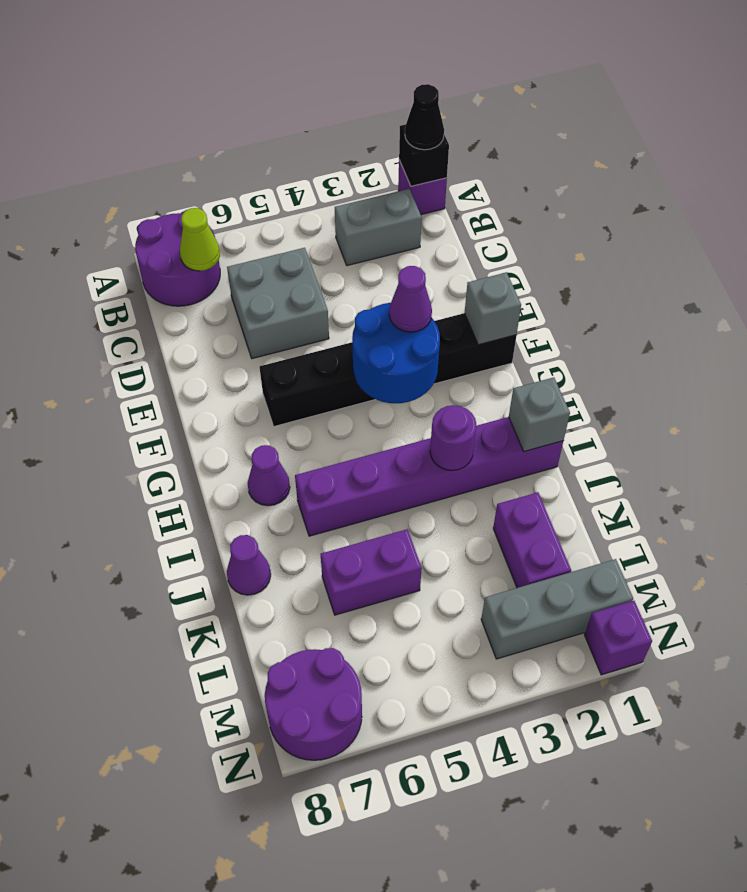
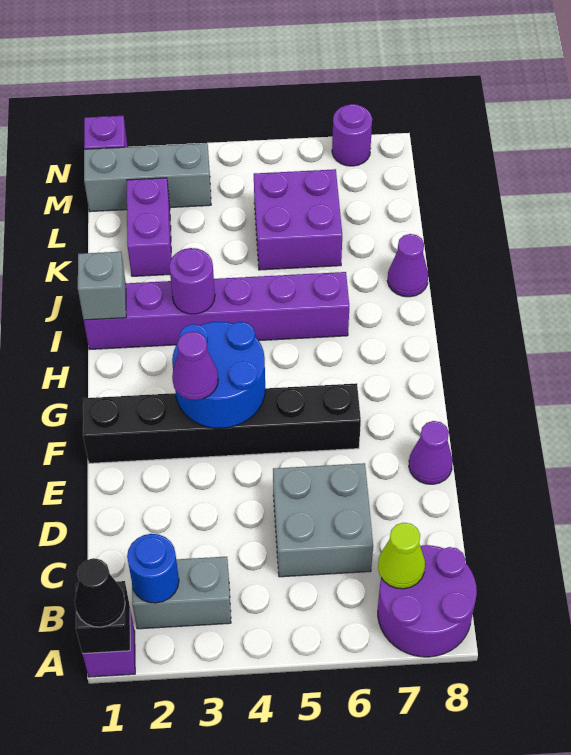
none -> blue round brick B2 level 2
grey brick F1 level 2 -> none
purple cone H7 level 1 -> purple cone E8 level 1
purple brick K5:K6 level 1 -> purple brick K5:L6 level 1
purple round brick M7:N8 level 1 -> purple round brick N7 level 1

